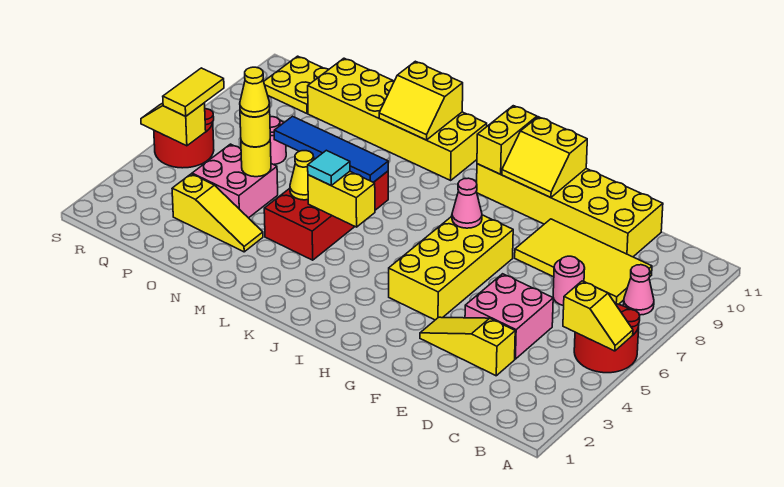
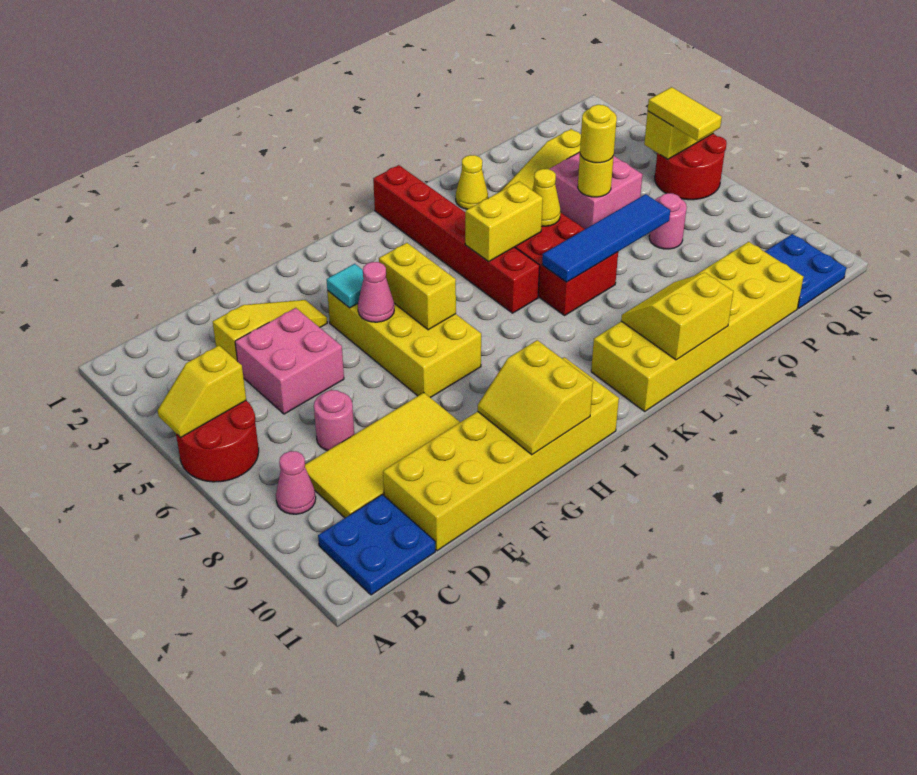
none -> blue plate B10:C11 level 1
yellow slope G10:H11 level 2 top 11 -> yellow slope G10:H11 level 2 top H
pink cone H7 level 2 -> pink cone G5 level 2
yellow brick I10:I11 level 2 -> yellow brick H5:H6 level 2
none -> red brick K1:K6 level 1
cyan tile L5 level 3 -> cyan tile G4 level 2
yellow cone O5 level 4 -> yellow cone M2 level 1
yellow plate Q10:R11 level 1 -> blue plate Q10:R11 level 1

